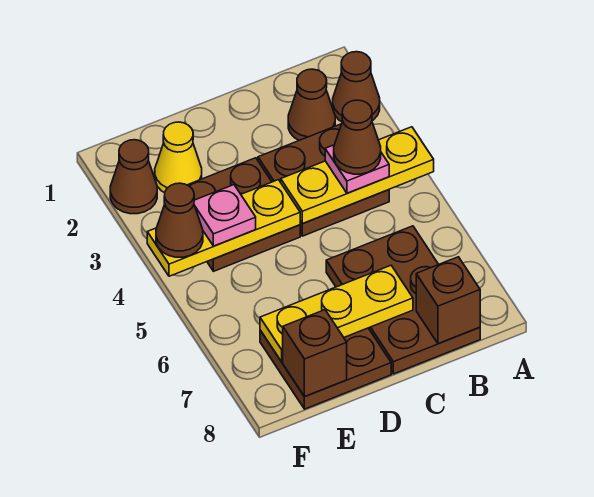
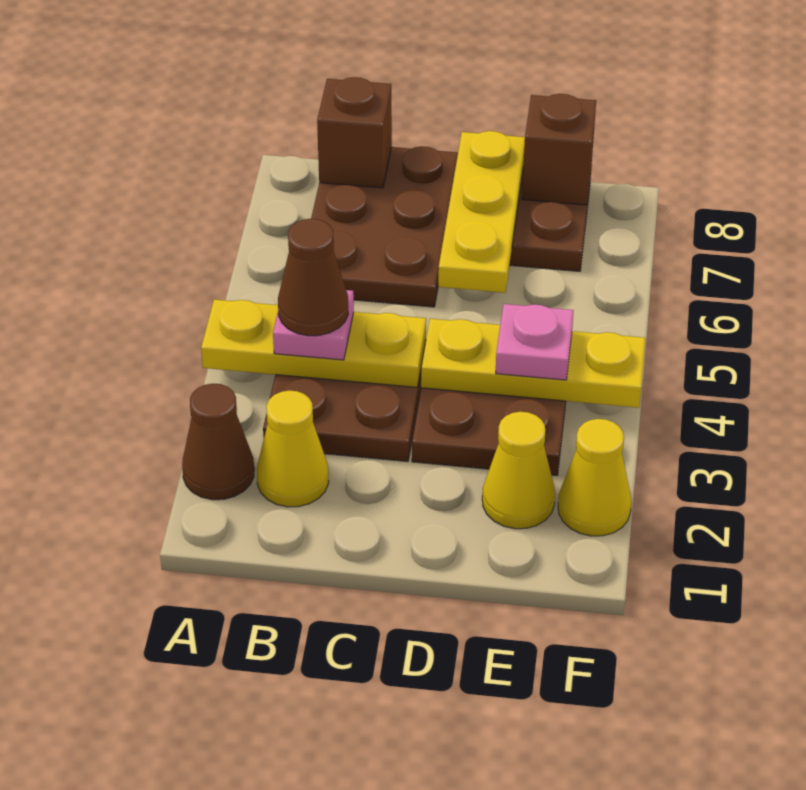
brown cone B2 level 1 -> yellow cone B2 level 1
yellow plate C7:E7 level 2 -> yellow plate D6:D8 level 2
brown cone F2 level 1 -> yellow cone F2 level 1
brown cone F4 level 3 -> none

